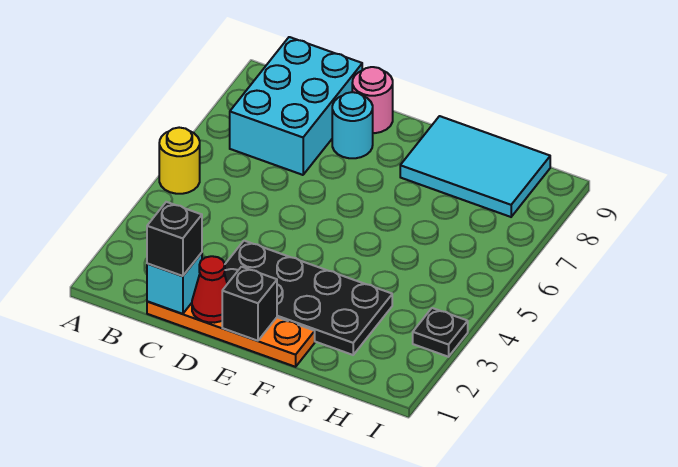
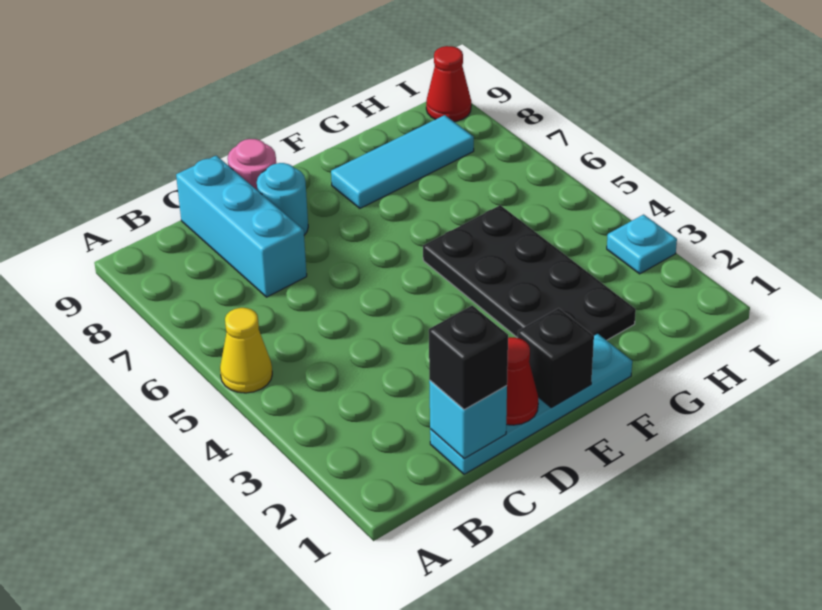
yellow round brick A5 level 1 -> yellow cone A5 level 1
cyan brick B7:C9 level 1 -> cyan brick C7:C9 level 1
orange plate C1:F1 level 1 -> cyan plate C1:F1 level 1
black plate D2:G3 level 1 -> black plate F2:G5 level 1
cyan tile F8:H9 level 1 -> cyan tile F8:H8 level 1
black plate I3 level 1 -> cyan plate I3 level 1
none -> red cone I9 level 1

